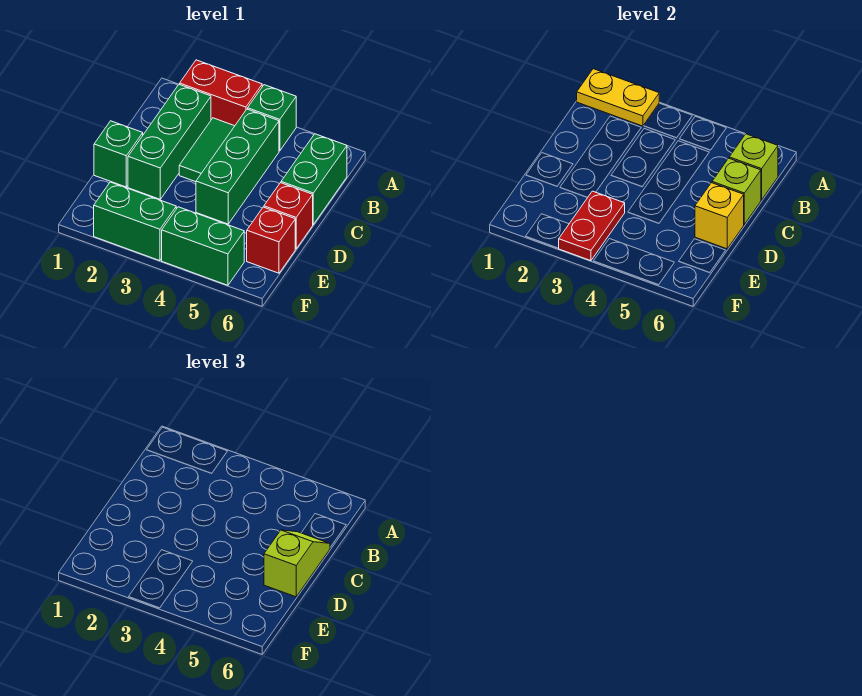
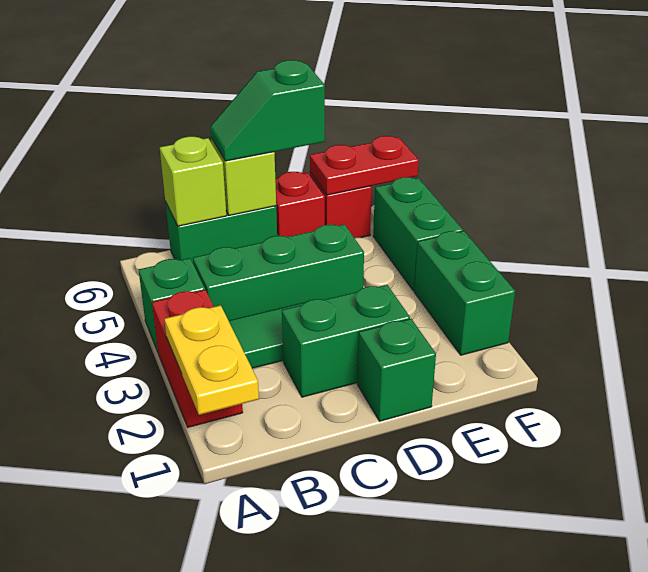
green brick B2:D2 level 1 -> green brick C2:D2 level 1
lime slope C6:D6 level 3 top D -> green slope C6:D6 level 3 top D
yellow brick D6 level 2 -> none
red plate E3:F3 level 2 -> red plate E6:F6 level 2

